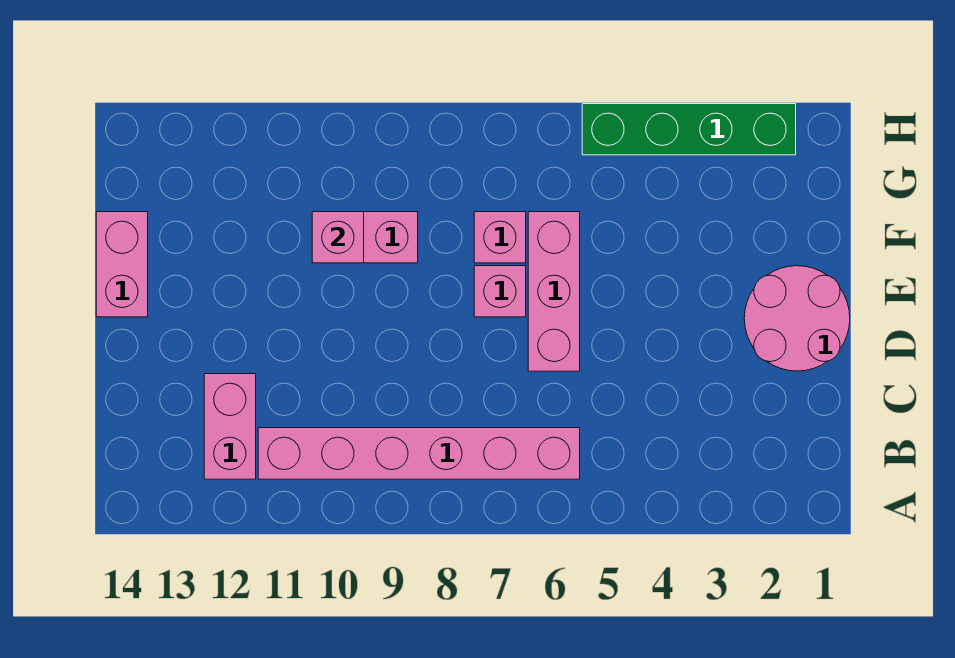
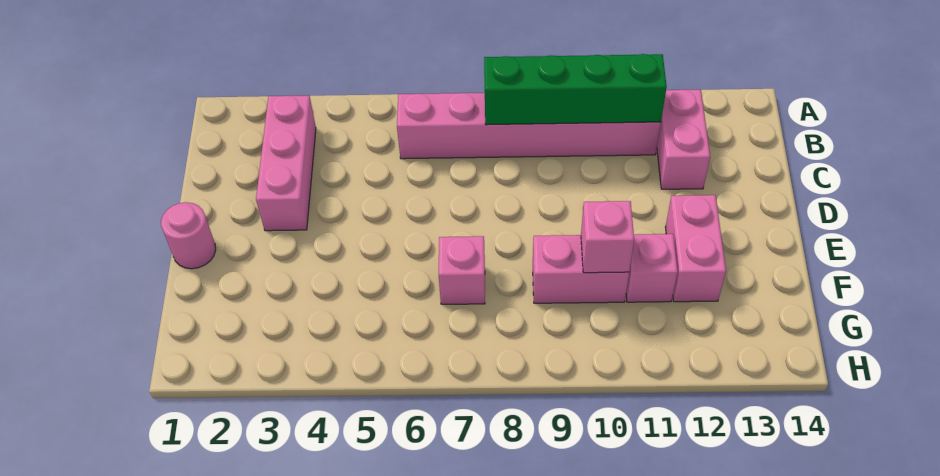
pink round brick D1:E2 level 1 -> pink round brick E1 level 1
pink brick D6:F6 level 1 -> pink brick B3:D3 level 1
pink brick E7 level 1 -> pink brick F11 level 1
pink brick E14:F14 level 1 -> pink brick E12:F12 level 1
green brick H2:H5 level 1 -> green brick B8:B11 level 2

